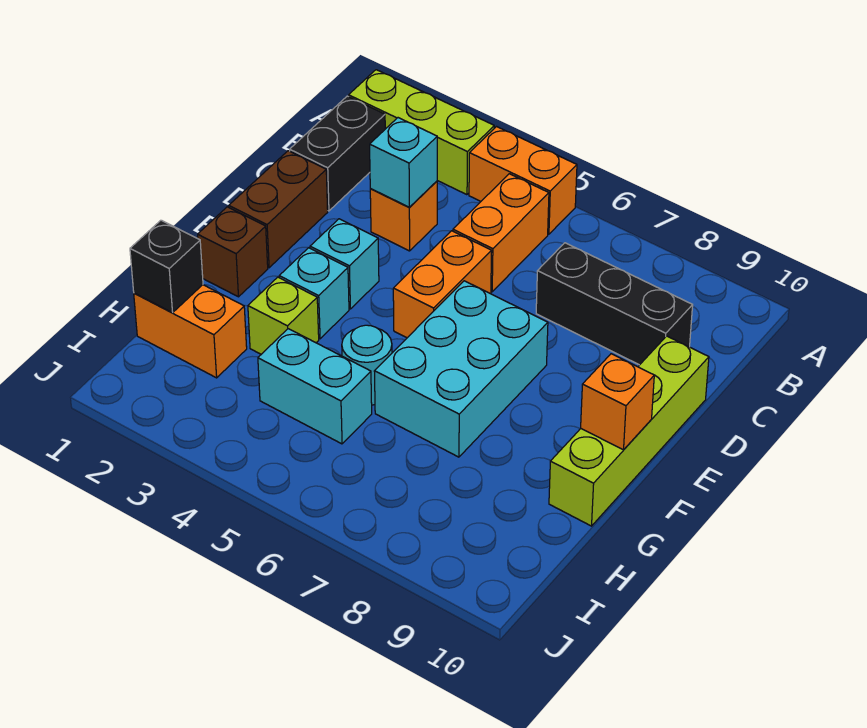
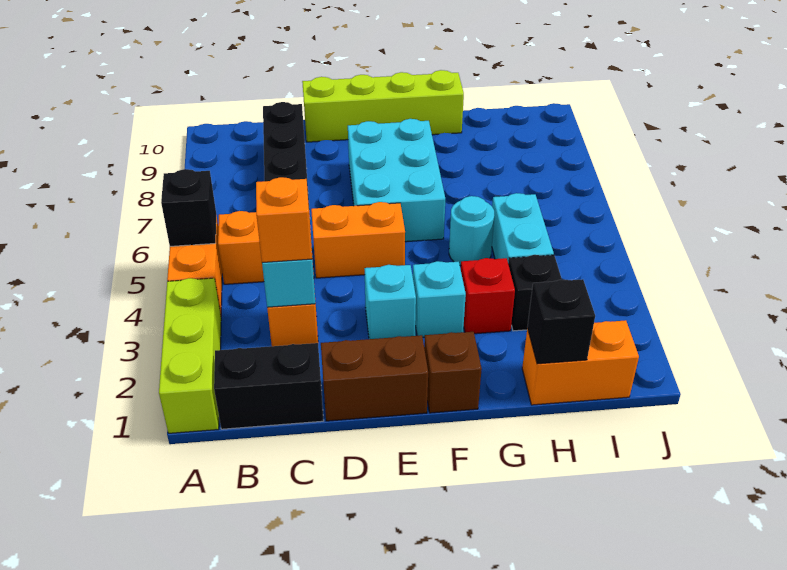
none -> black brick A5 level 2
cyan brick E6:G7 level 1 -> cyan brick E6:F8 level 1
orange brick F10 level 2 -> orange brick C3 level 3
lime brick G3 level 1 -> red brick G3 level 1
orange brick H1:H2 level 1 -> orange brick H1:I1 level 1
none -> black brick H3 level 1

